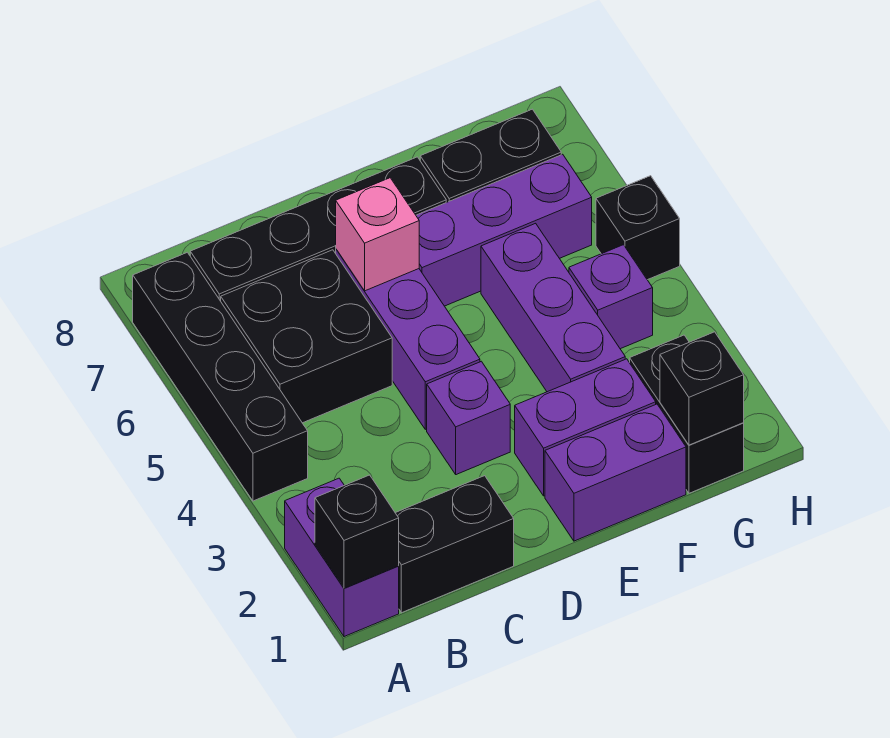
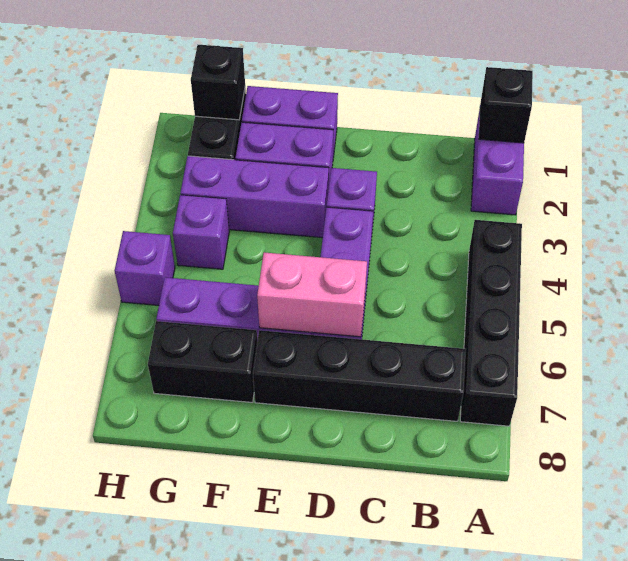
black brick B1:C1 level 1 -> none
black brick B5:C6 level 1 -> none
pink brick D6 level 2 -> pink brick D6:E6 level 2
purple brick F3:F5 level 1 -> purple brick E3:G3 level 1
black brick H5 level 1 -> purple brick H5 level 1

